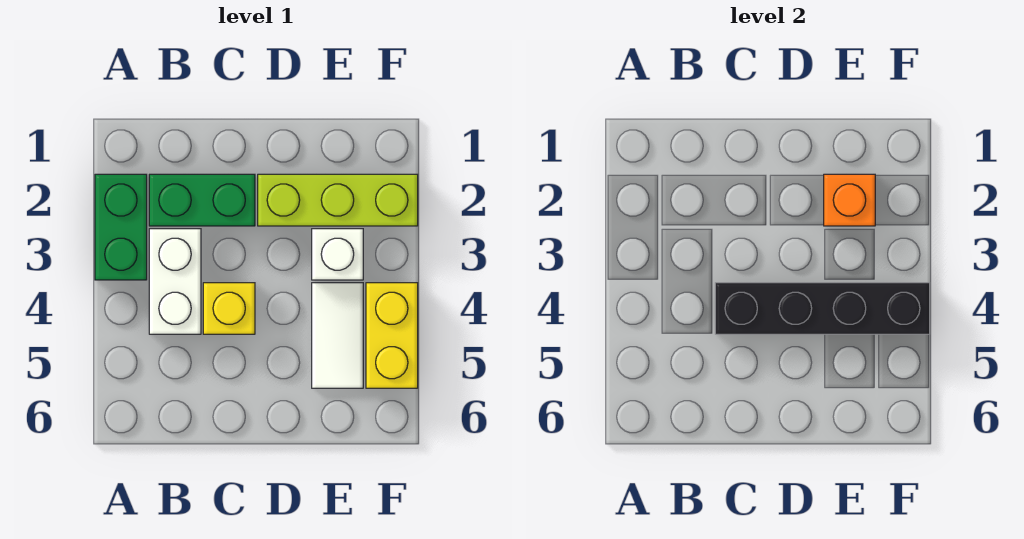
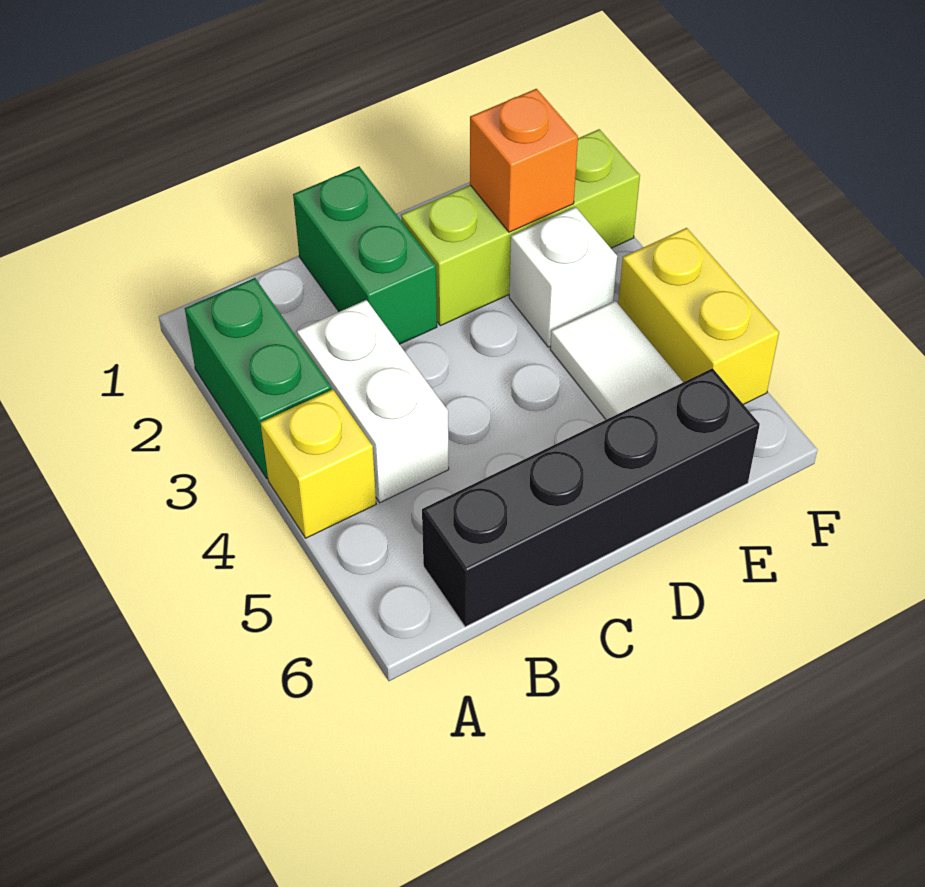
green brick B2:C2 level 1 -> green brick C1:C2 level 1
yellow brick C4 level 1 -> yellow brick A4 level 1
black brick C4:F4 level 2 -> black brick B6:E6 level 1

